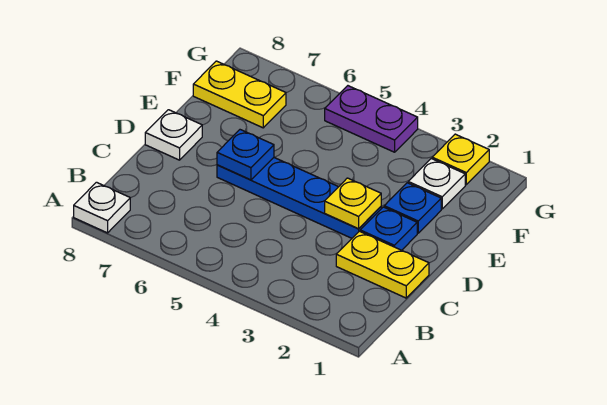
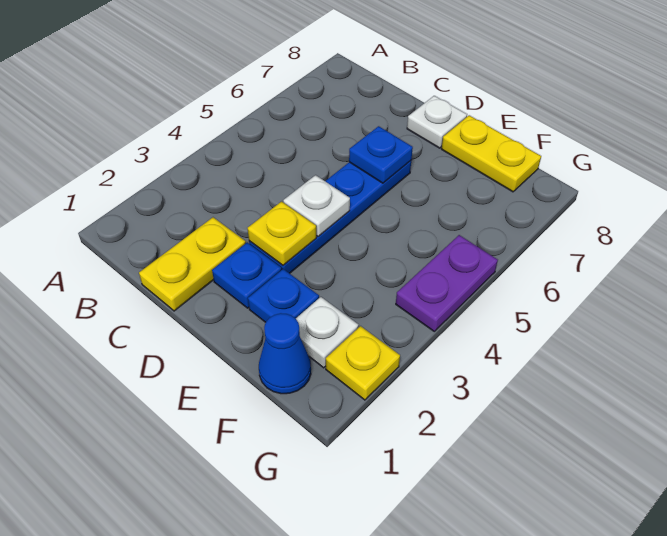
white plate A8 level 1 -> white plate D4 level 2
none -> blue cone F1 level 1
yellow plate F7:F8 level 1 -> yellow plate E8:F8 level 1

